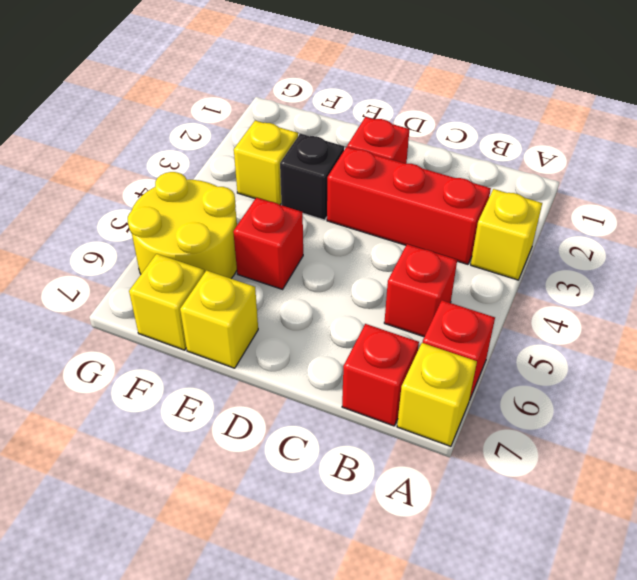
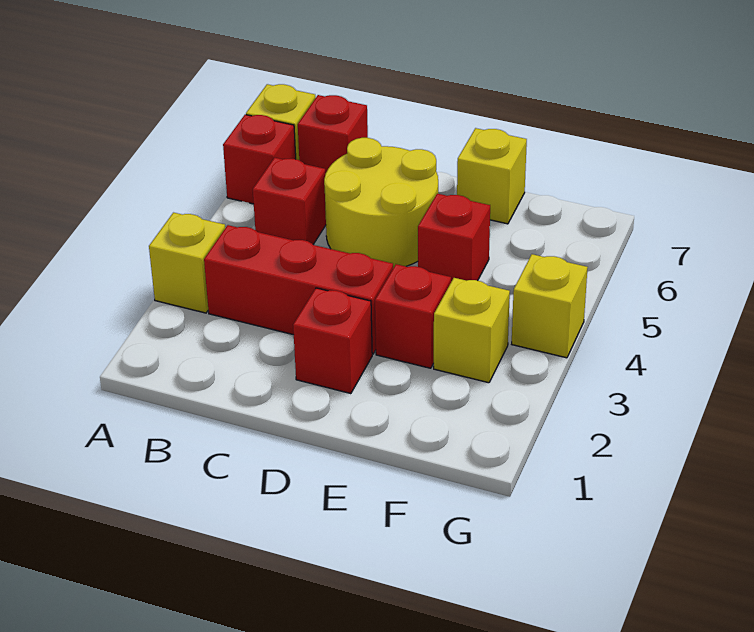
black brick E3 level 1 -> red brick E3 level 1
yellow round brick F5:G6 level 1 -> yellow round brick C5:D6 level 1
yellow brick F7 level 1 -> yellow brick G4 level 1

